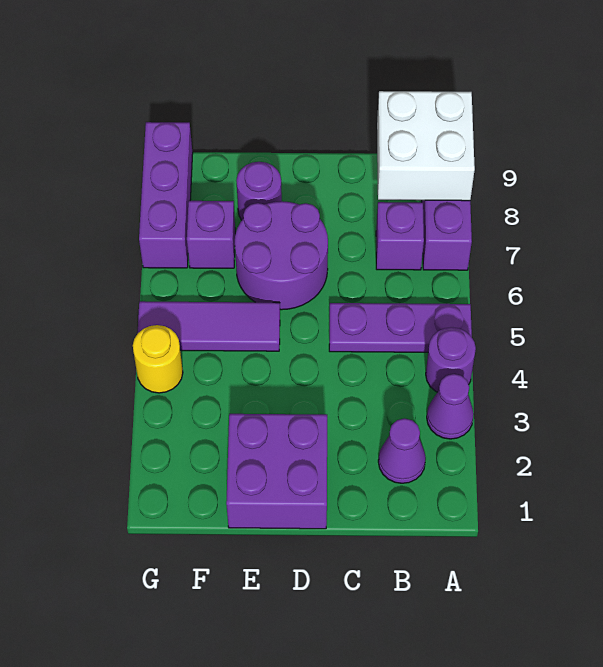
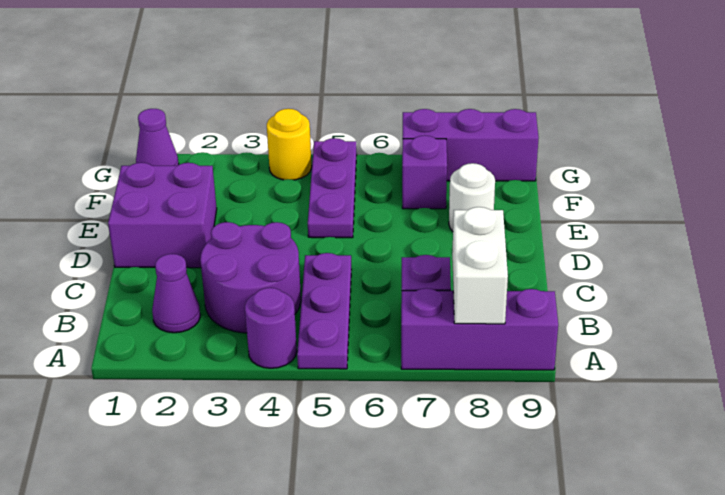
purple cone A3 level 1 -> purple cone G1 level 1
white brick A8:B9 level 2 -> white brick A8:B8 level 2
purple round brick D6:E7 level 1 -> purple round brick B3:C4 level 1
purple tile E5:G5 level 1 -> purple plate E5:G5 level 1
purple round brick E8 level 1 -> white round brick E8 level 1

